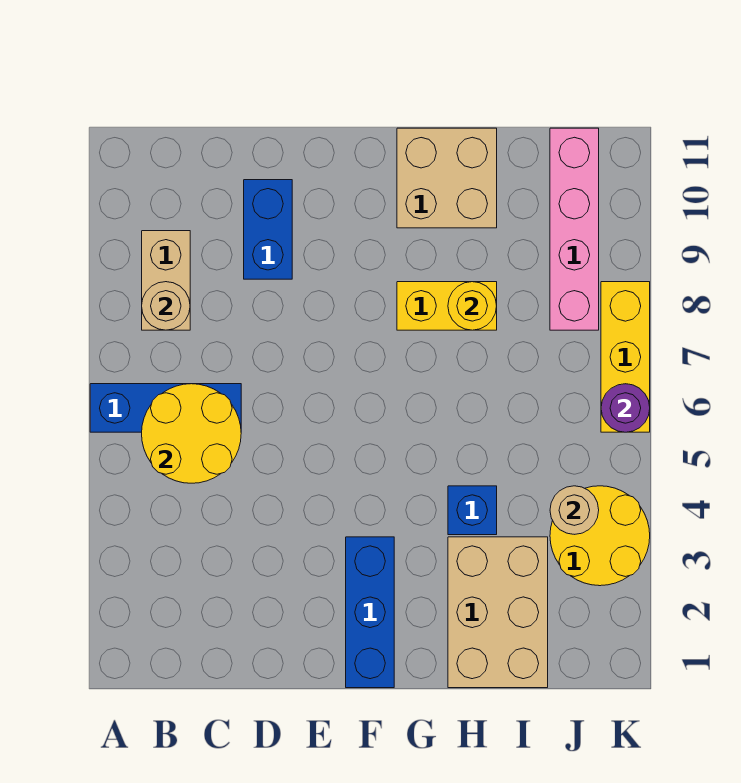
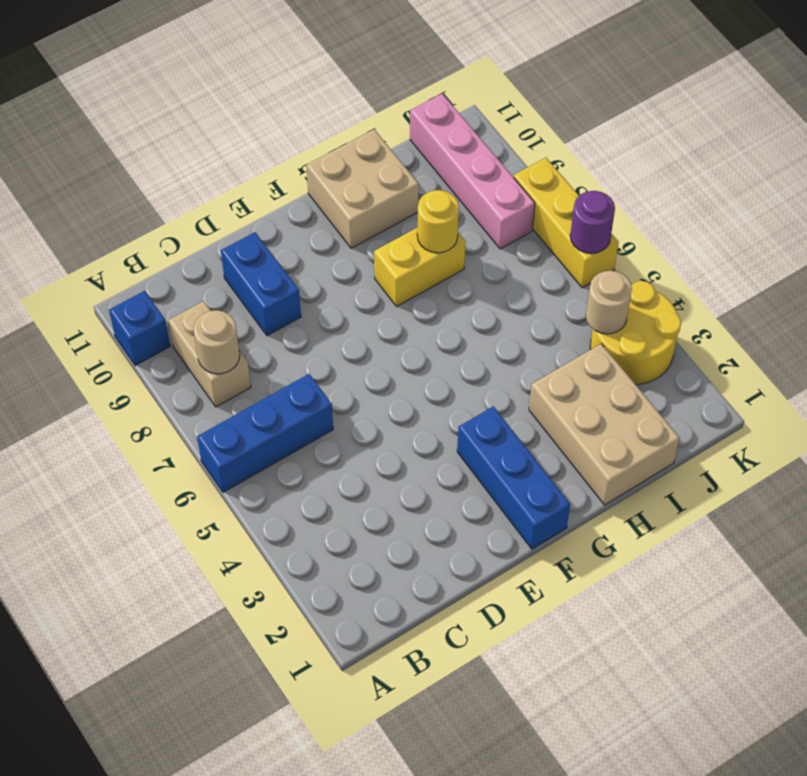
yellow round brick B5:C6 level 2 -> none
blue brick H4 level 1 -> blue brick A10 level 1

